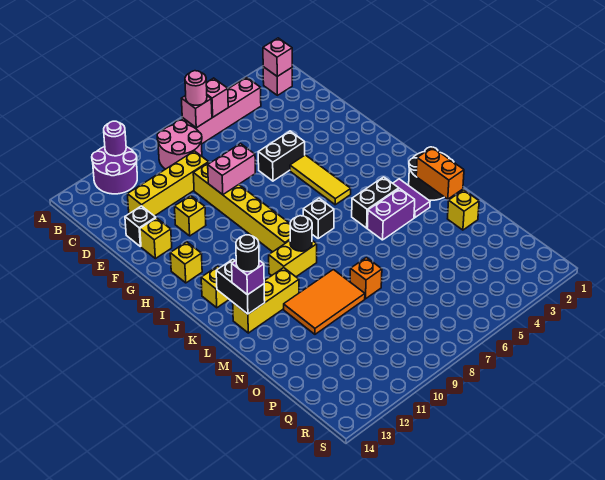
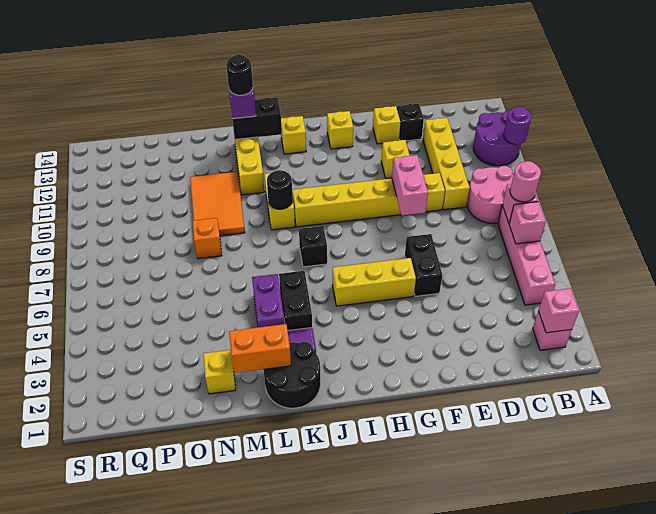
yellow tile G5:I5 level 1 -> yellow brick G5:I5 level 1

